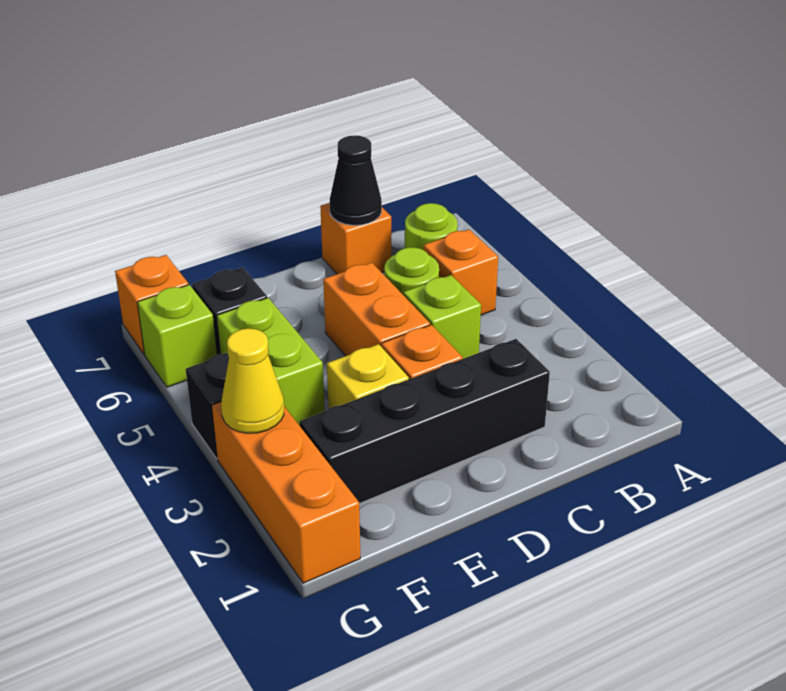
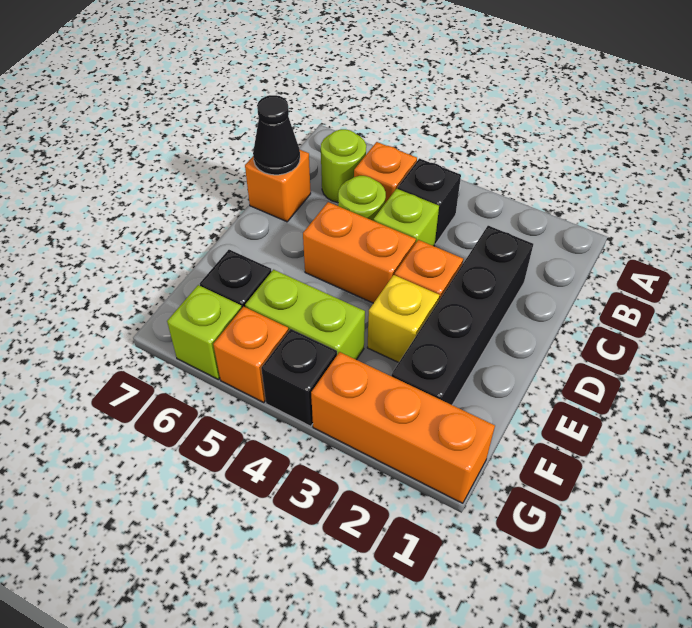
none -> black brick B4 level 1
yellow cone G3 level 2 -> none
orange brick G7 level 1 -> orange brick G5 level 1

